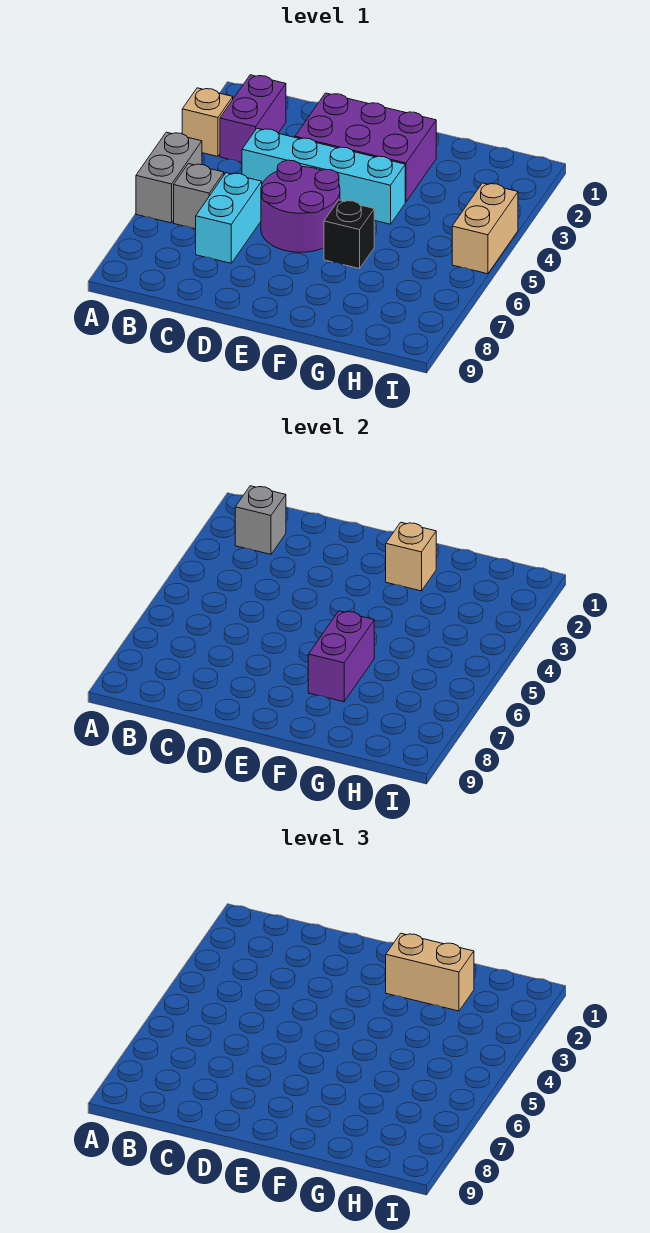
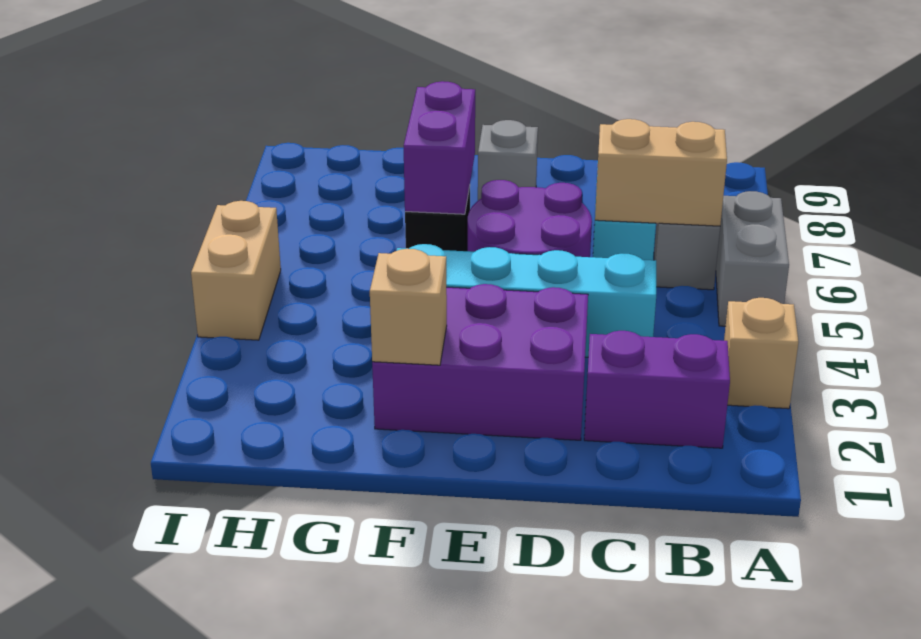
purple brick B2:B3 level 1 -> purple brick B2:C2 level 1
grey brick B2 level 2 -> grey brick E8 level 1
tan brick F2:G2 level 3 -> tan brick B6:C6 level 2

